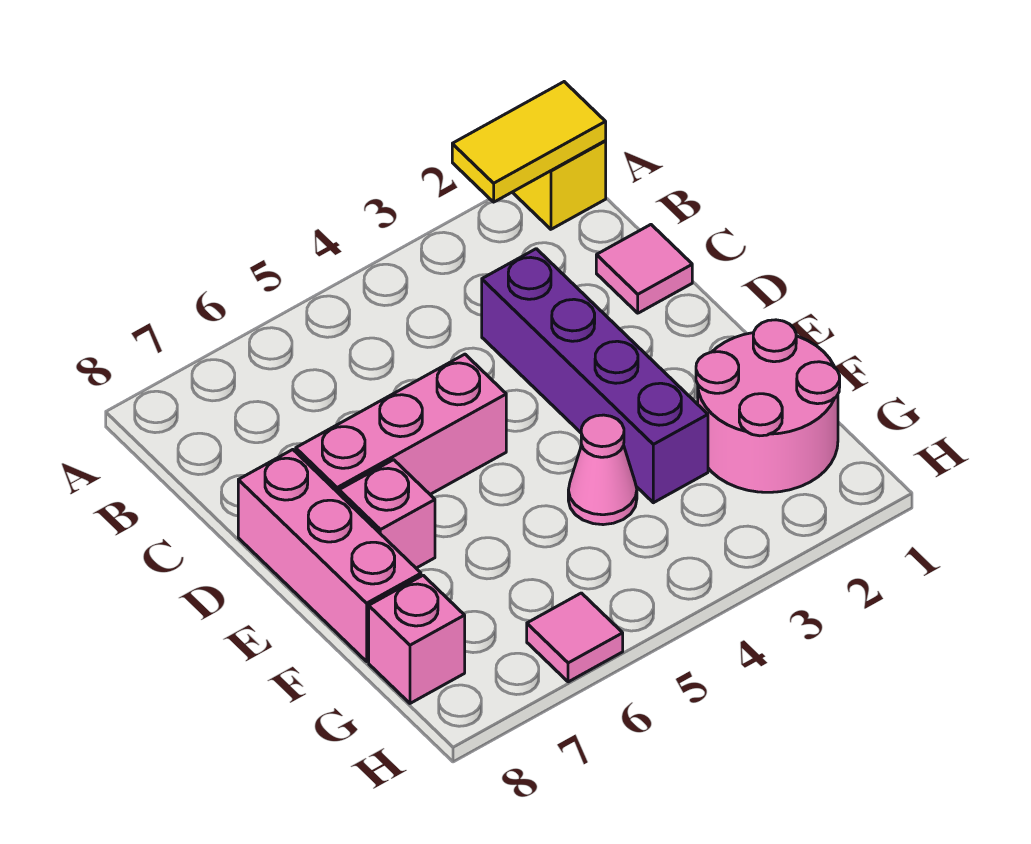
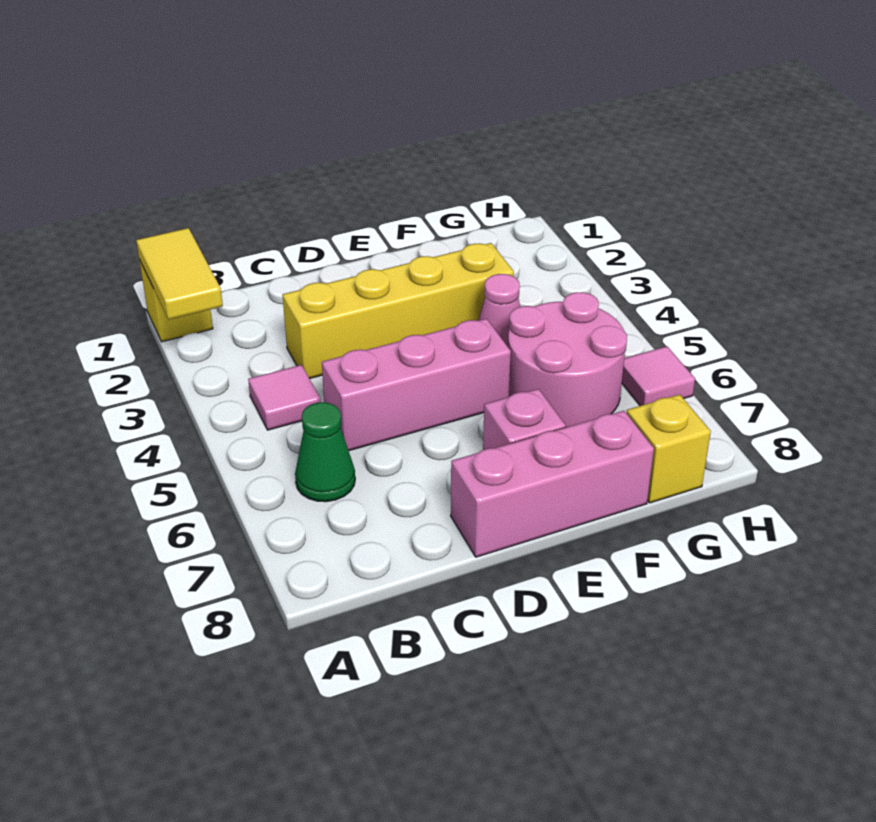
none -> green cone B6 level 1
pink tile C1 level 1 -> pink tile B4 level 1
purple brick C3:F3 level 1 -> yellow brick C3:F3 level 1
pink brick D5:D7 level 1 -> pink brick C5:E5 level 1
pink round brick F1:G2 level 1 -> pink round brick F5:G6 level 1
pink brick G8 level 1 -> yellow brick G8 level 1

